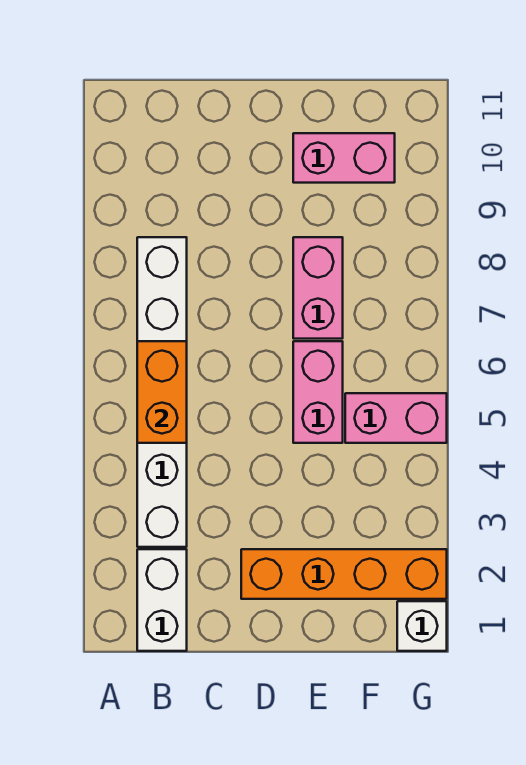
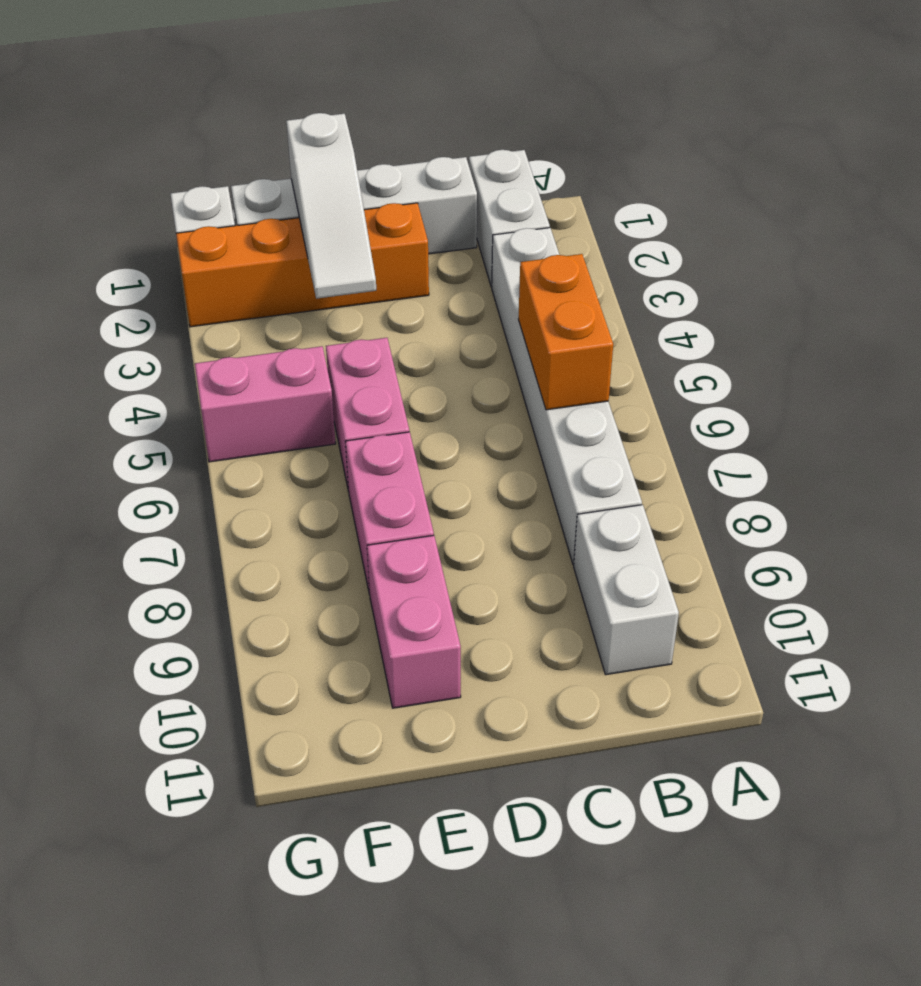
none -> white brick B9:B10 level 1
none -> white brick C1:F1 level 1
none -> white slope E1:E3 level 2 top 1
pink brick E10:F10 level 1 -> pink brick E9:E10 level 1

